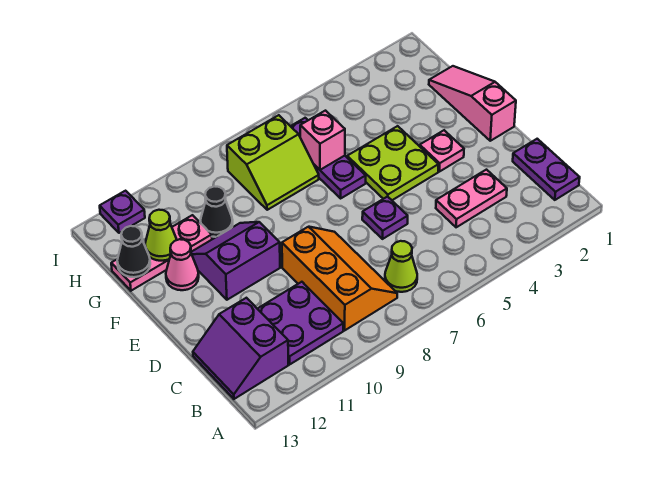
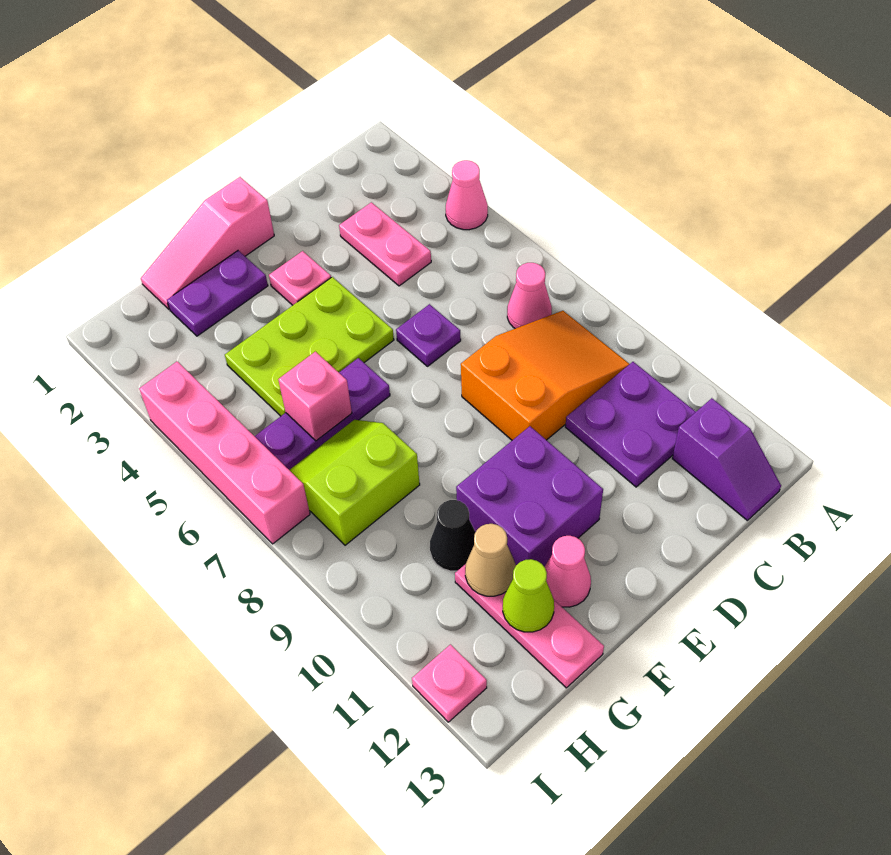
none -> pink cone A4 level 1
purple plate B1:C1 level 1 -> purple plate F2:G2 level 1
lime cone B7 level 1 -> pink cone B7 level 1
orange slope B8:D9 level 1 top 9 -> orange slope B8:D9 level 1 top D
purple slope B12:C13 level 1 top 12 -> purple slope B12:B13 level 1 top 12
lime plate E4:F5 level 1 -> lime plate E4:G5 level 1
purple slope E10:F11 level 1 top E -> purple brick E10:F11 level 1
lime slope G7:H8 level 1 top H -> lime slope G7:H8 level 1 top 8
none -> tan cone G11 level 2
black cone G13 level 2 -> none
none -> pink brick I4:I7 level 1
purple plate I12 level 1 -> pink plate I12 level 1

